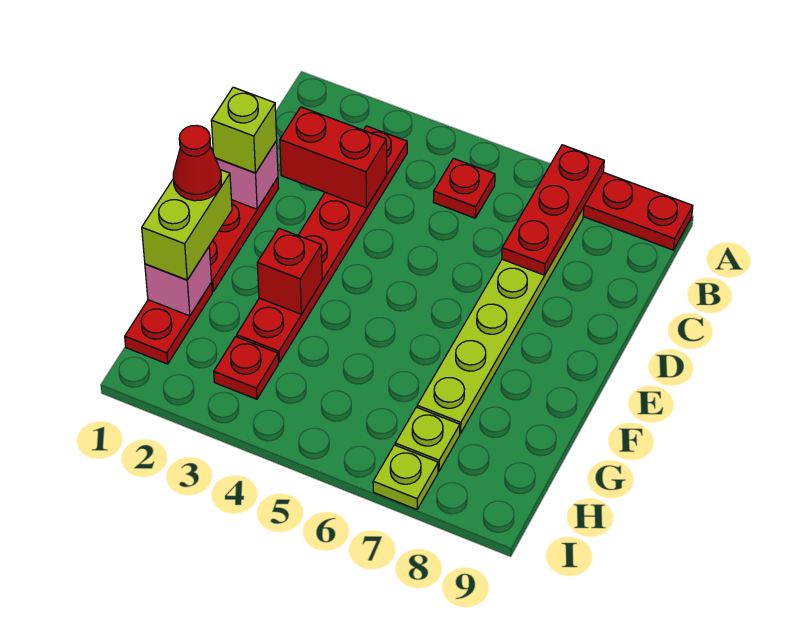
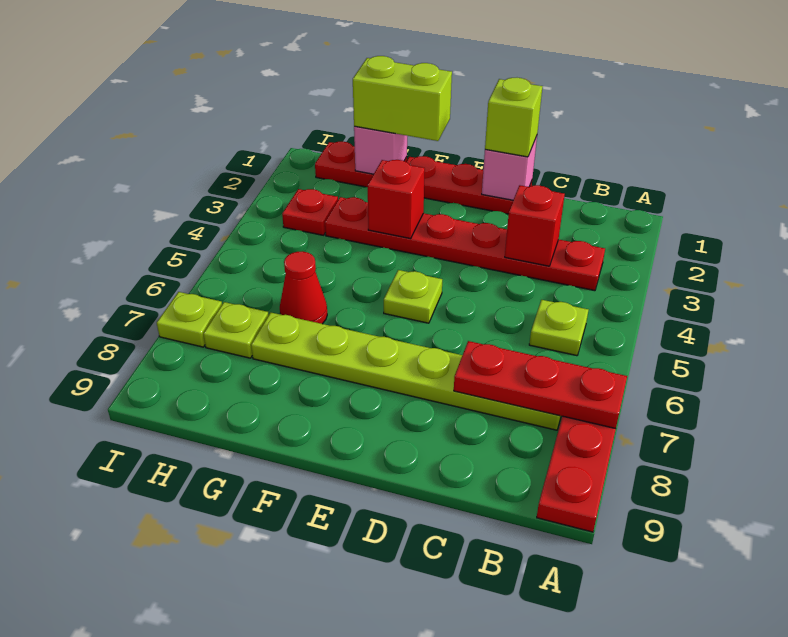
red plate B5 level 1 -> lime plate B5 level 1
red brick C2:C3 level 2 -> red brick C3 level 2
none -> lime plate E5 level 1
red cone F1 level 4 -> red cone G6 level 1

